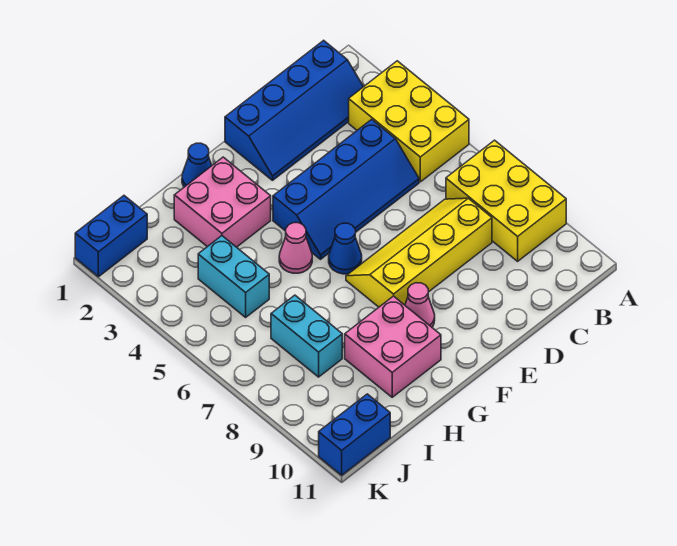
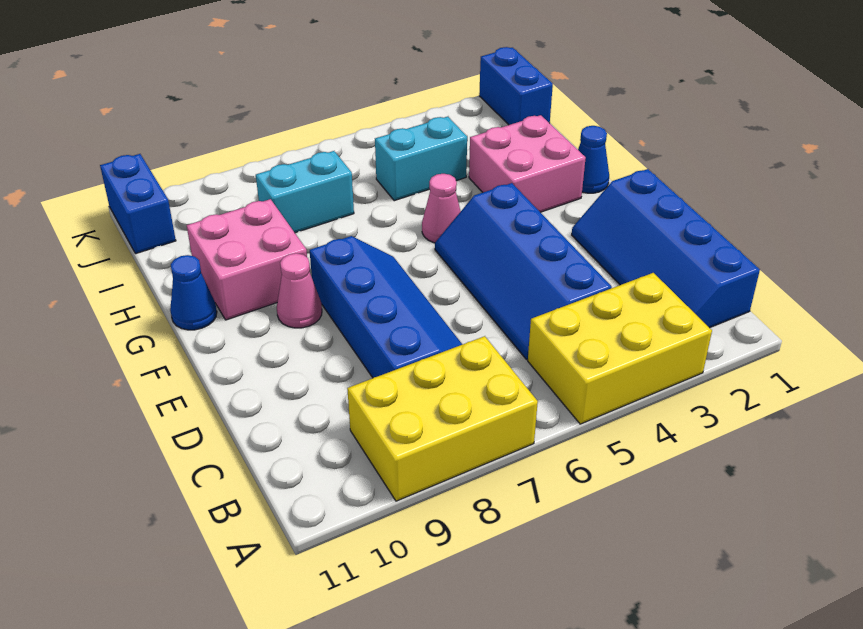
yellow slope C7:F8 level 1 top 8 -> blue slope C7:F8 level 1 top 8
blue cone F6 level 1 -> blue cone G11 level 1

